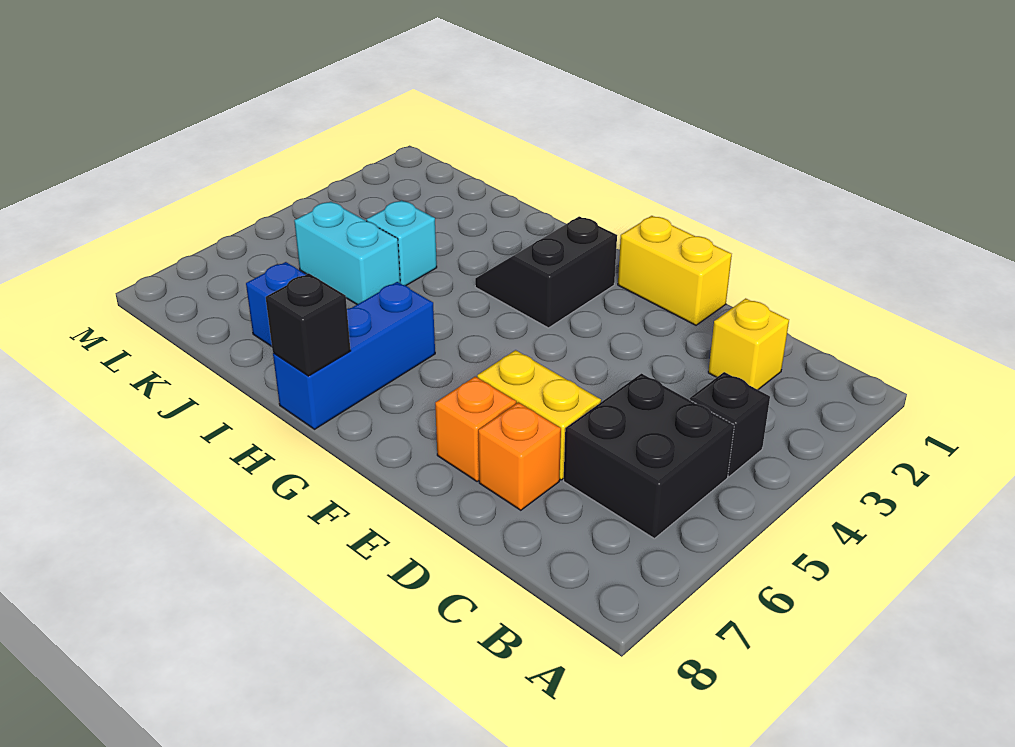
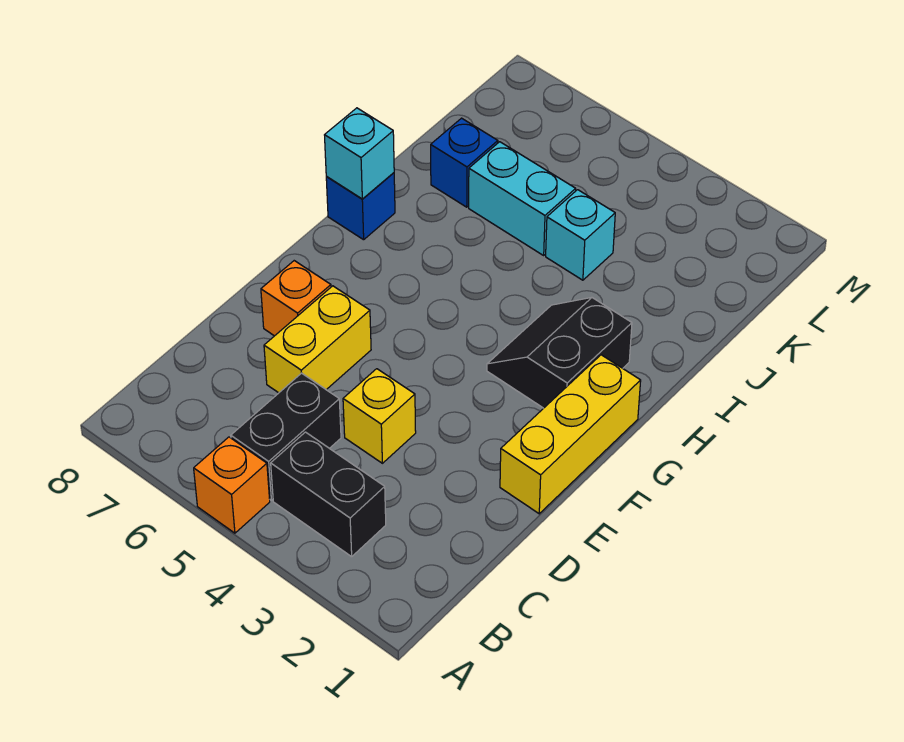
black brick B4 level 1 -> black brick B3:B4 level 1
black brick B5:C6 level 1 -> black brick B5:C5 level 1
yellow brick C2 level 1 -> yellow brick D4 level 1
orange brick D7 level 1 -> orange brick A5 level 1
yellow brick E1:F1 level 1 -> yellow brick E1:G1 level 1
black slope G2:H3 level 1 top G -> black slope G2:H3 level 1 top 2
blue brick H6:H8 level 1 -> blue brick H8 level 1
black brick H8 level 2 -> cyan brick H8 level 2
cyan brick J5:K5 level 1 -> cyan brick J5:J6 level 1

